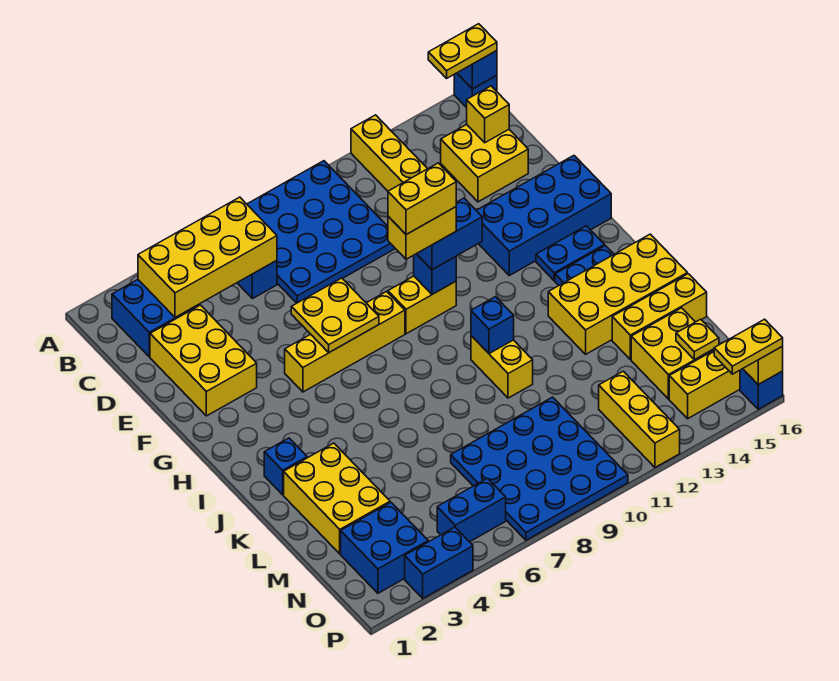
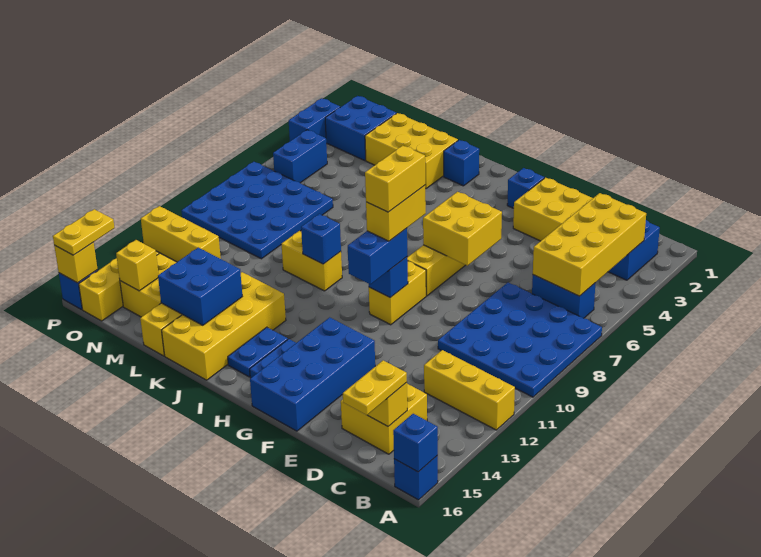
yellow plate A15:A16 level 3 -> yellow plate C15:C16 level 3
yellow plate F6:G7 level 2 -> yellow brick F6:G7 level 2
none -> blue brick G2 level 1
none -> blue brick K14:L15 level 2
yellow plate N15 level 2 -> yellow brick N15 level 2

